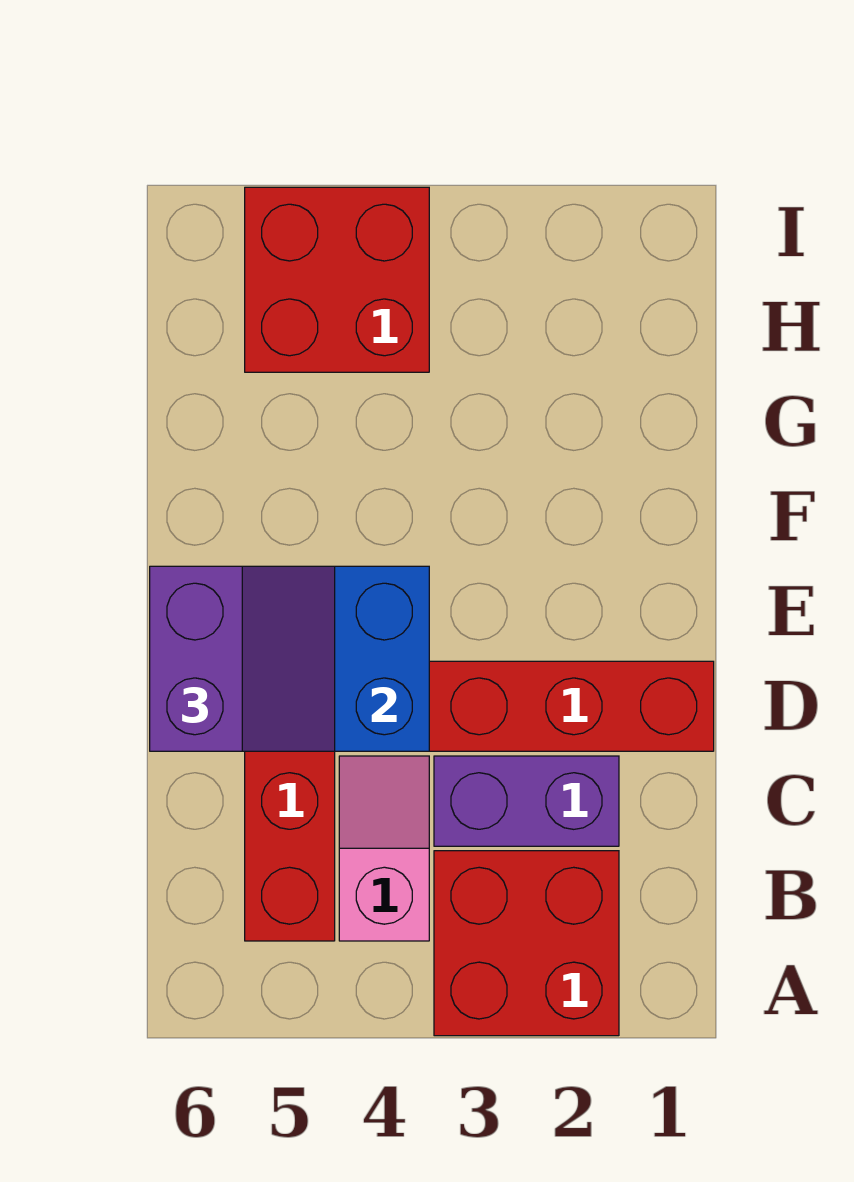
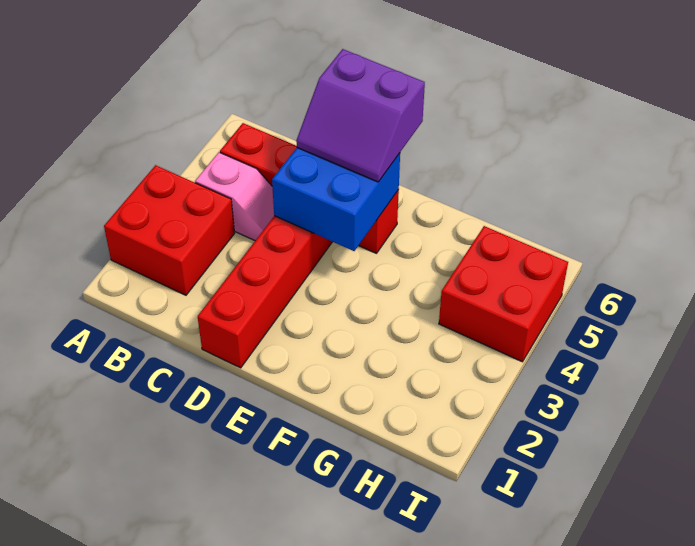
purple brick C2:C3 level 1 -> none

